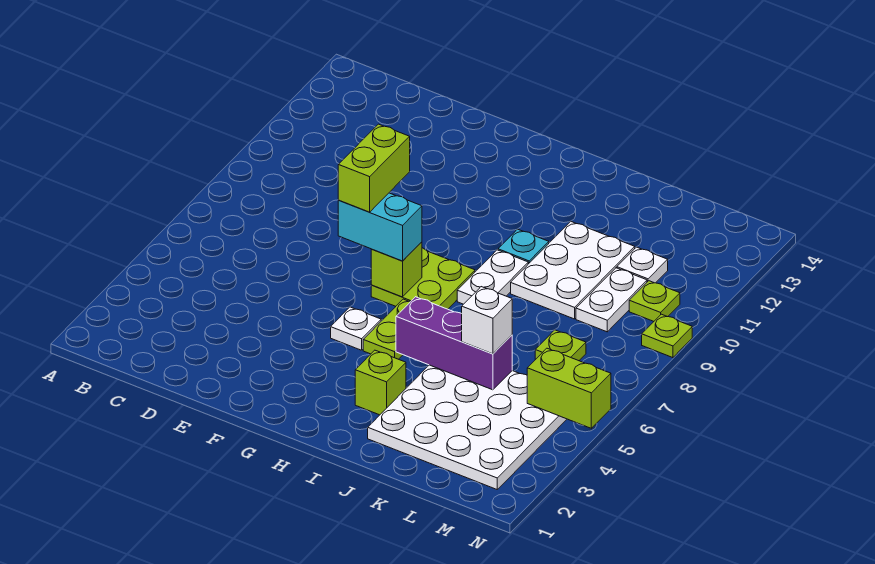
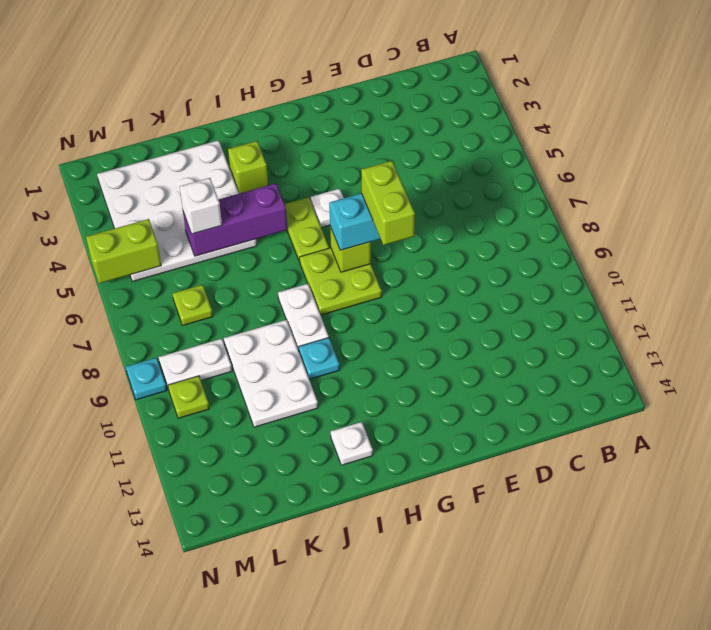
white plate L9:L10 level 1 -> white plate L9:M9 level 1
white plate L11 level 1 -> white plate I13 level 1
lime plate N9 level 1 -> cyan plate N9 level 1

